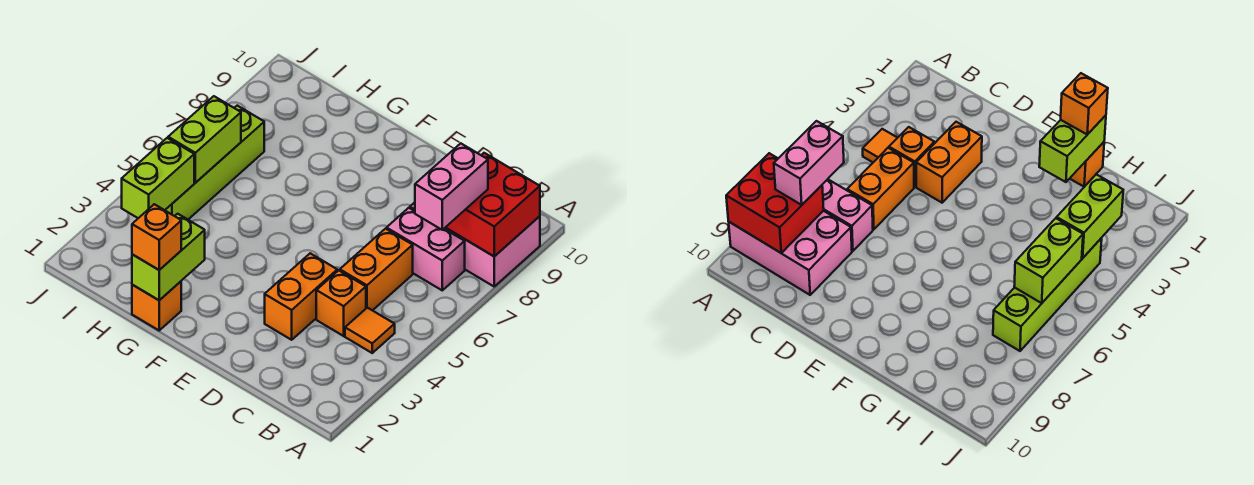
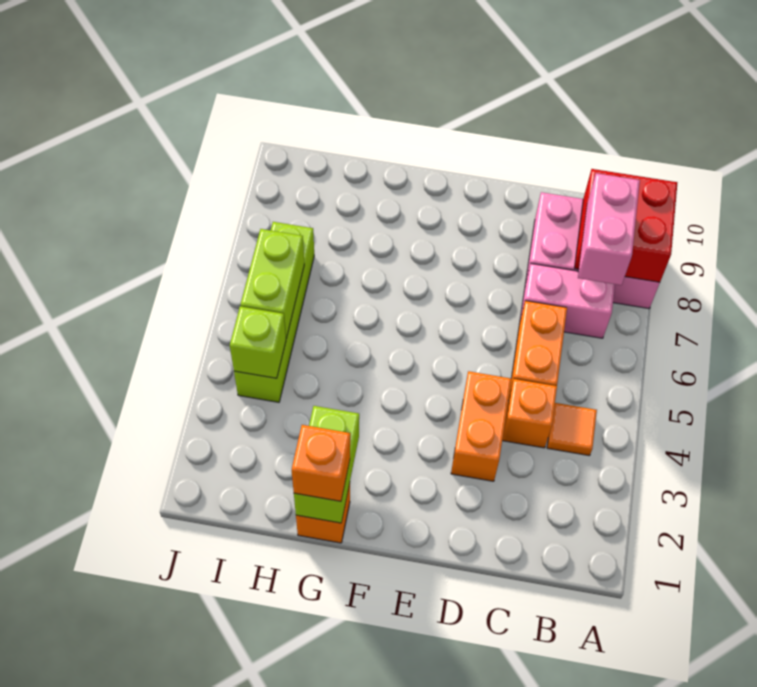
lime brick I3:I4 level 2 -> lime brick I4 level 2

